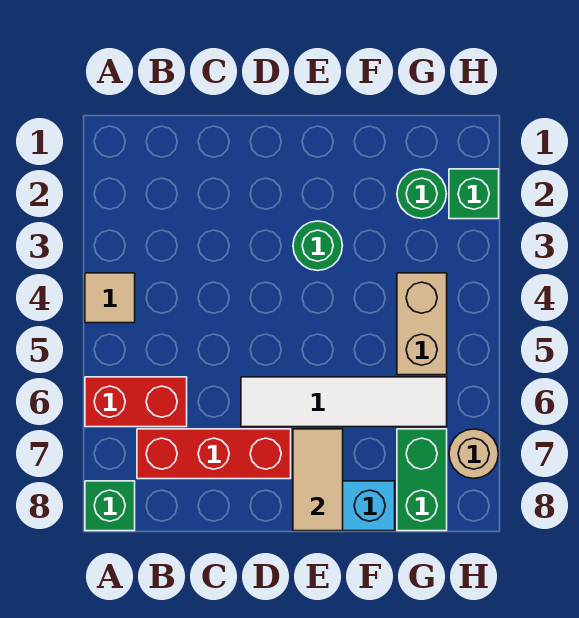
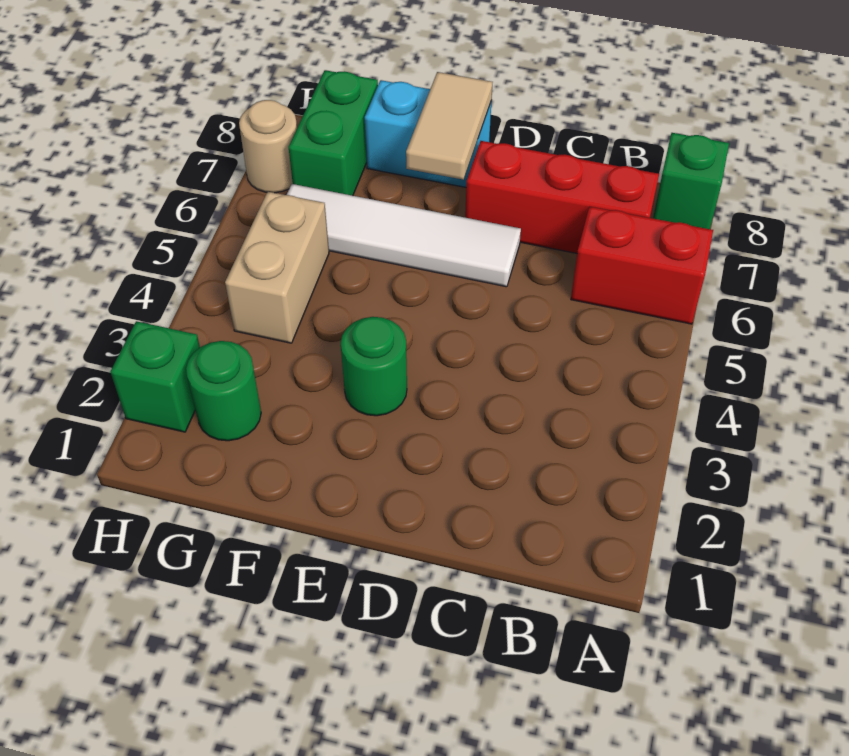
tan tile A4 level 1 -> none

